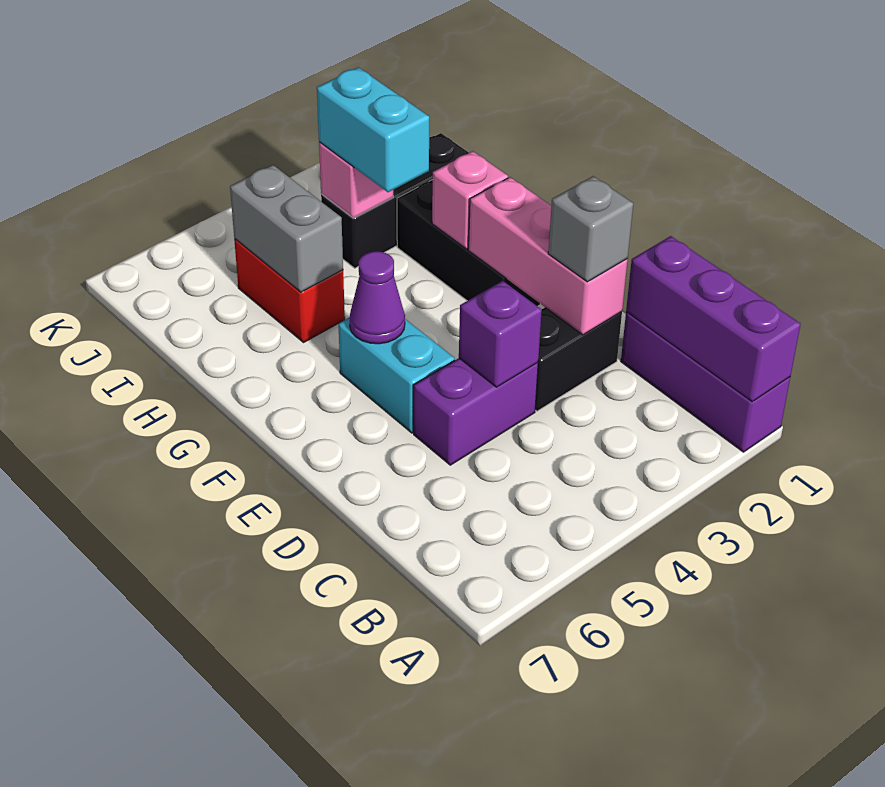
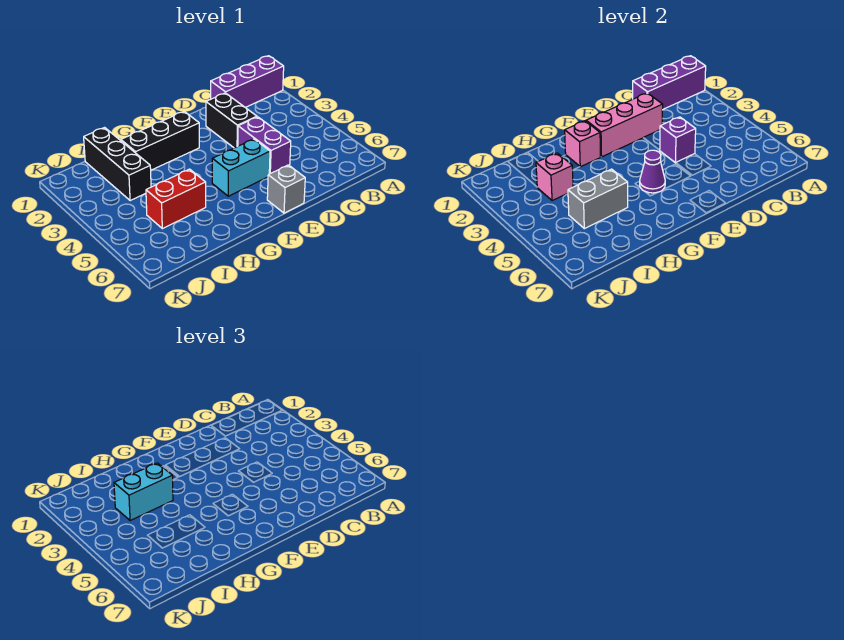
grey brick D2 level 3 -> grey brick E7 level 1

